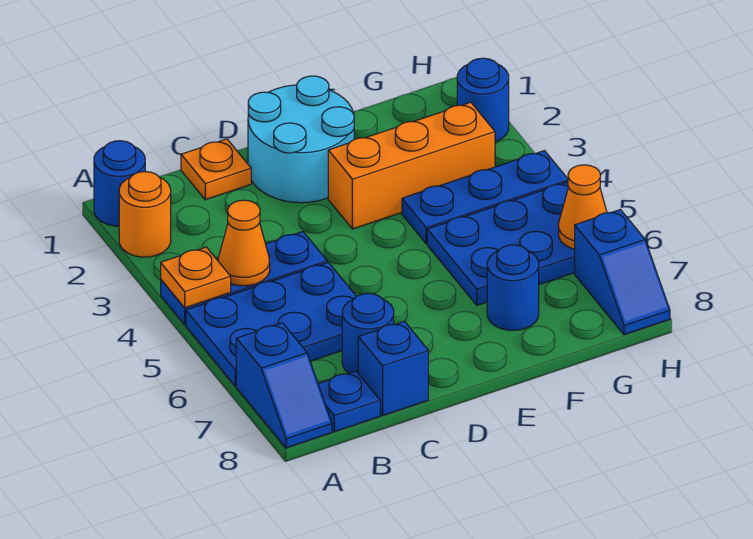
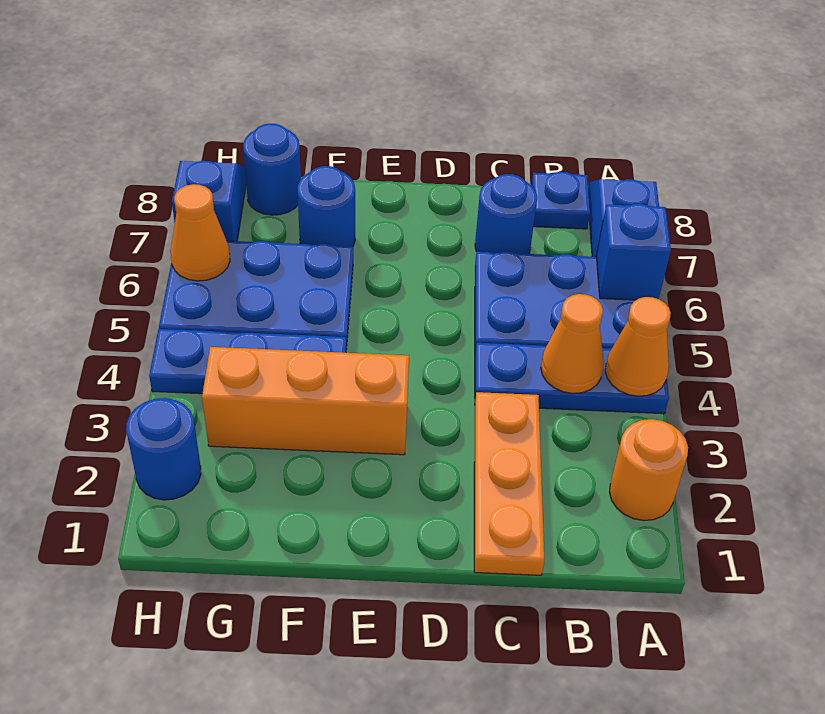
blue round brick A1 level 1 -> blue round brick G8 level 1
orange plate A4 level 2 -> orange cone A4 level 2
orange plate C1 level 1 -> orange plate C1:C3 level 1
blue brick C8 level 1 -> blue brick A6 level 2
cyan round brick D1:E2 level 1 -> none

